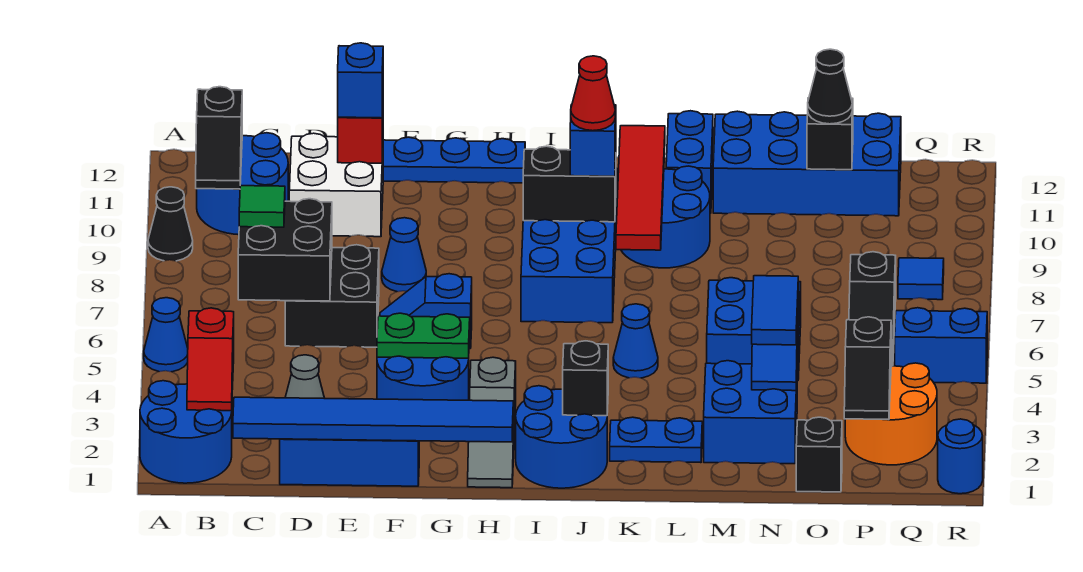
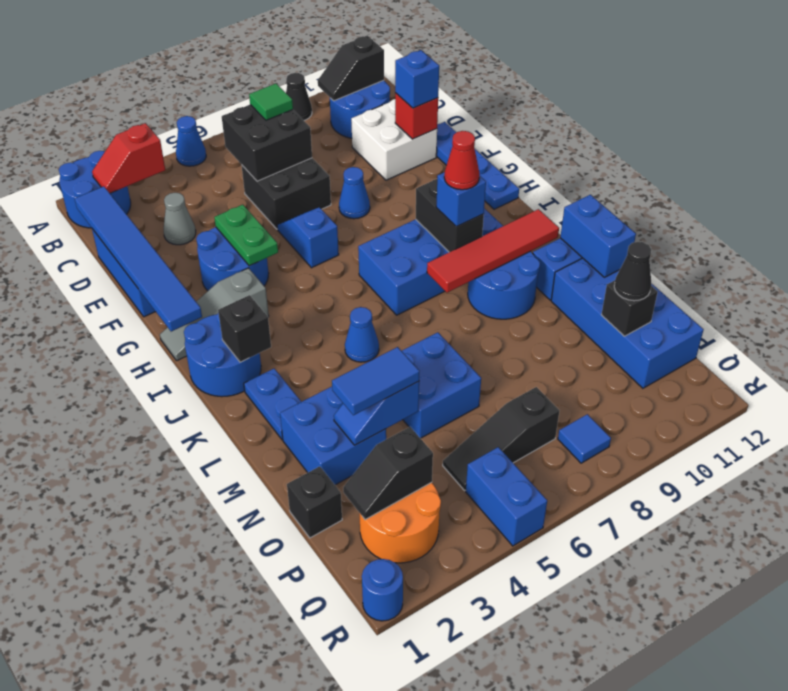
none -> blue brick L12:M12 level 2

